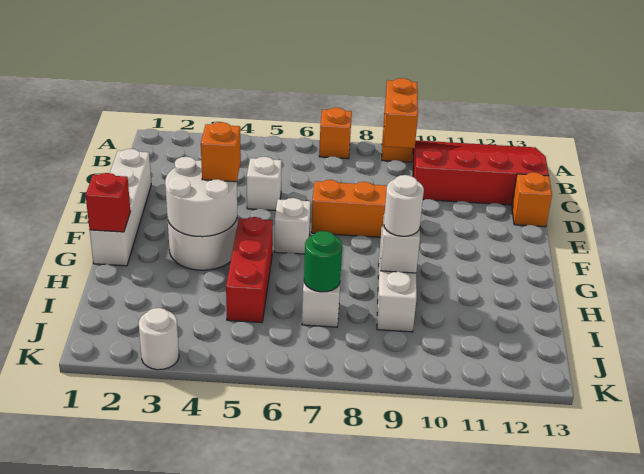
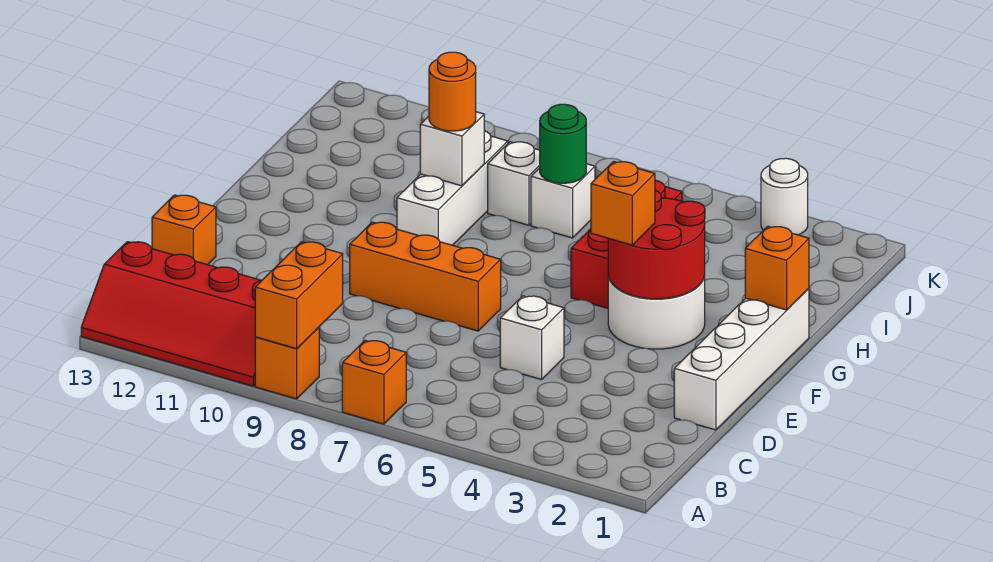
red slope A10:C13 level 1 top C -> red slope A10:B13 level 1 top B
white round brick F3:G4 level 2 -> red round brick F3:G4 level 2
white brick F6 level 1 -> white brick I8 level 1
red brick G1 level 2 -> orange brick G1 level 2
white round brick H9 level 3 -> orange round brick H9 level 3

